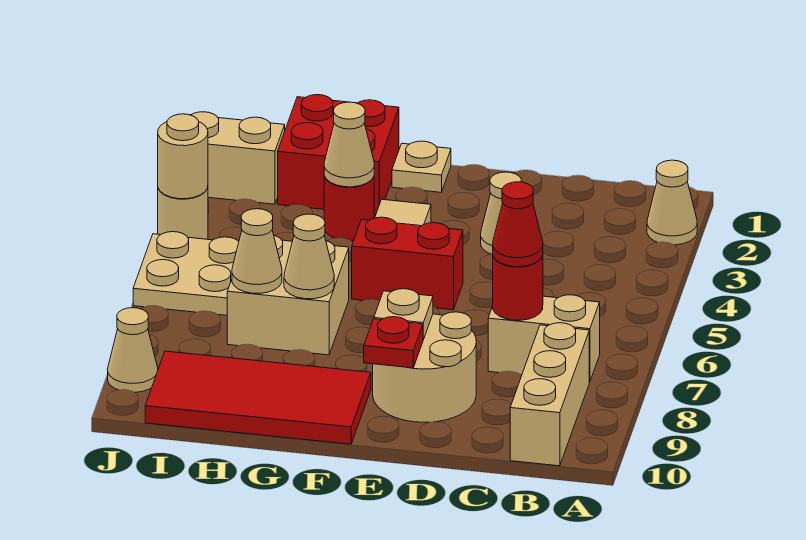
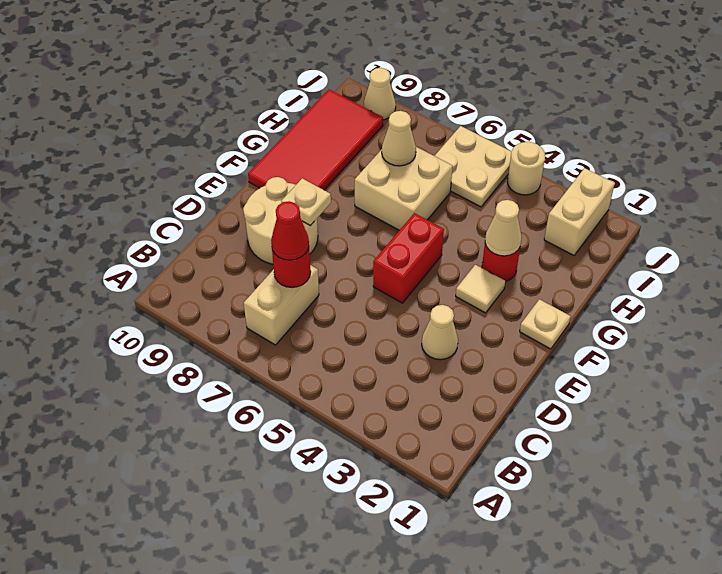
tan cone A2 level 1 -> none
tan brick B8:B10 level 1 -> none
red plate E9 level 2 -> none
red brick G1:H2 level 1 -> none
tan cone G7 level 2 -> none
tan round brick J4 level 2 -> none

